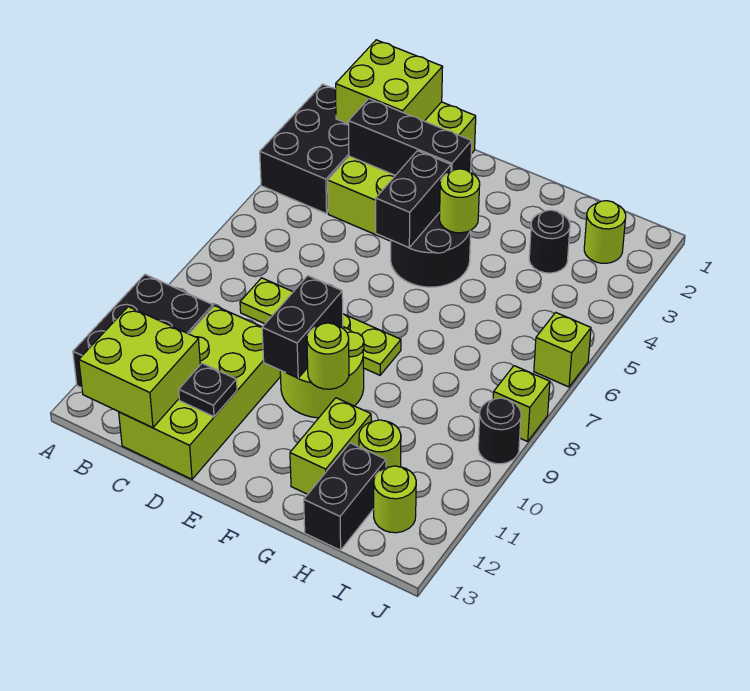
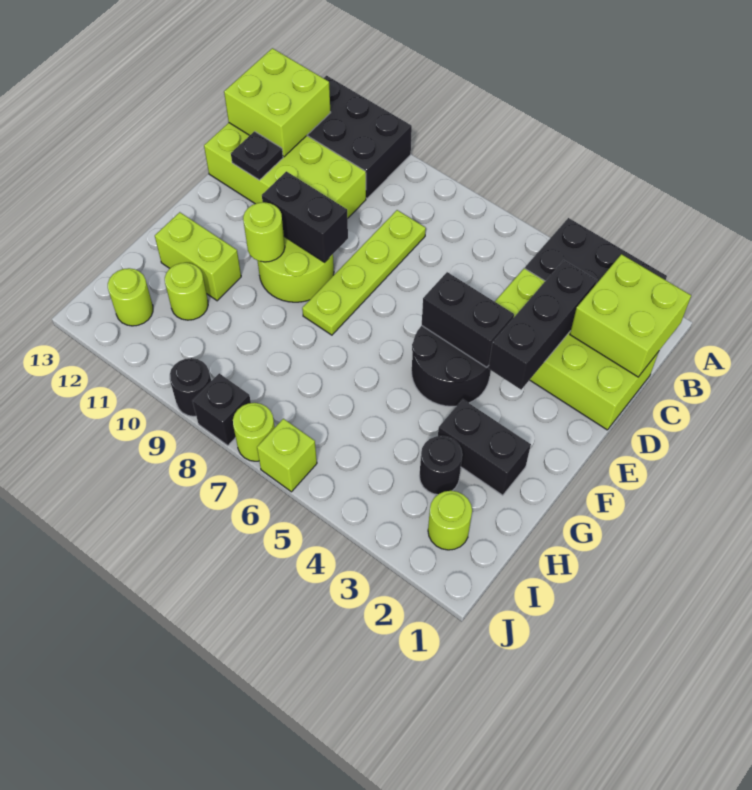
lime round brick F4 level 2 -> lime round brick J7 level 1
black brick H12:H13 level 1 -> black brick G2:G3 level 1
lime brick J8 level 1 -> black brick J8 level 1

